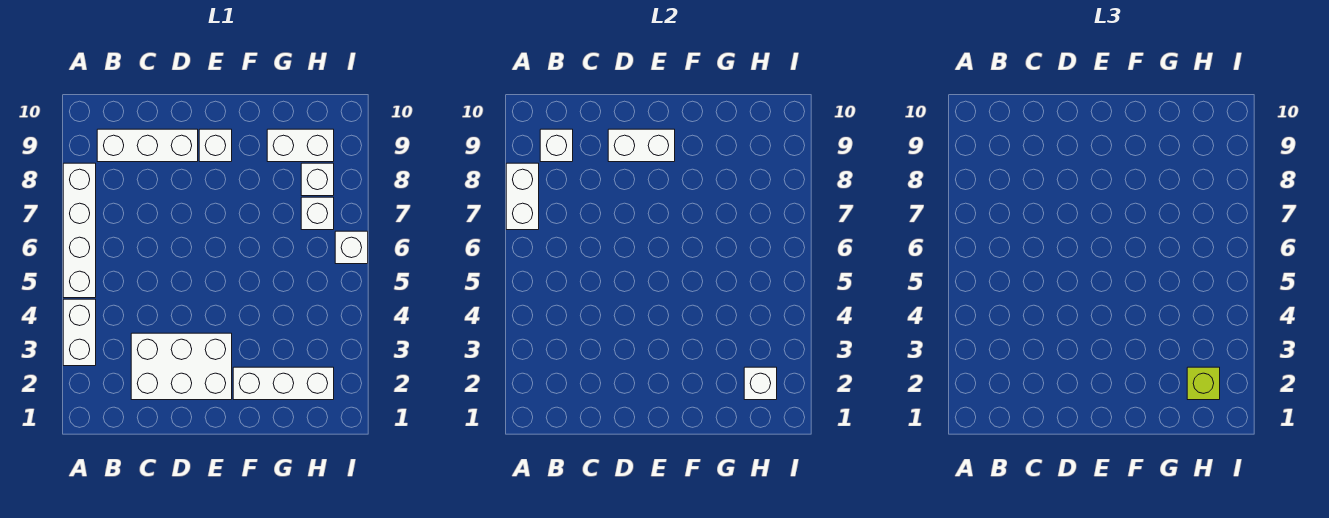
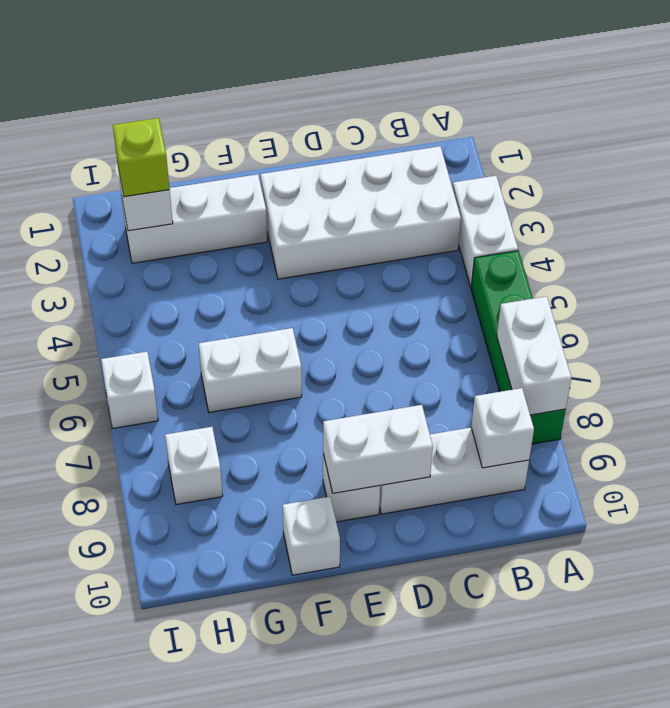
white brick A5:A8 level 1 -> green brick A5:A8 level 1
white brick C2:E3 level 1 -> white brick B2:E3 level 1
white brick G9:H9 level 1 -> white brick F6:G6 level 1
white brick H7 level 1 -> white brick F10 level 1

